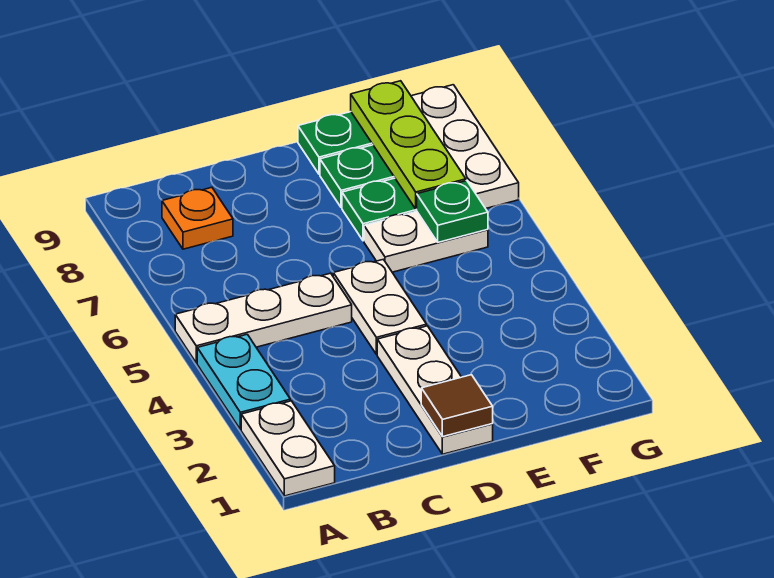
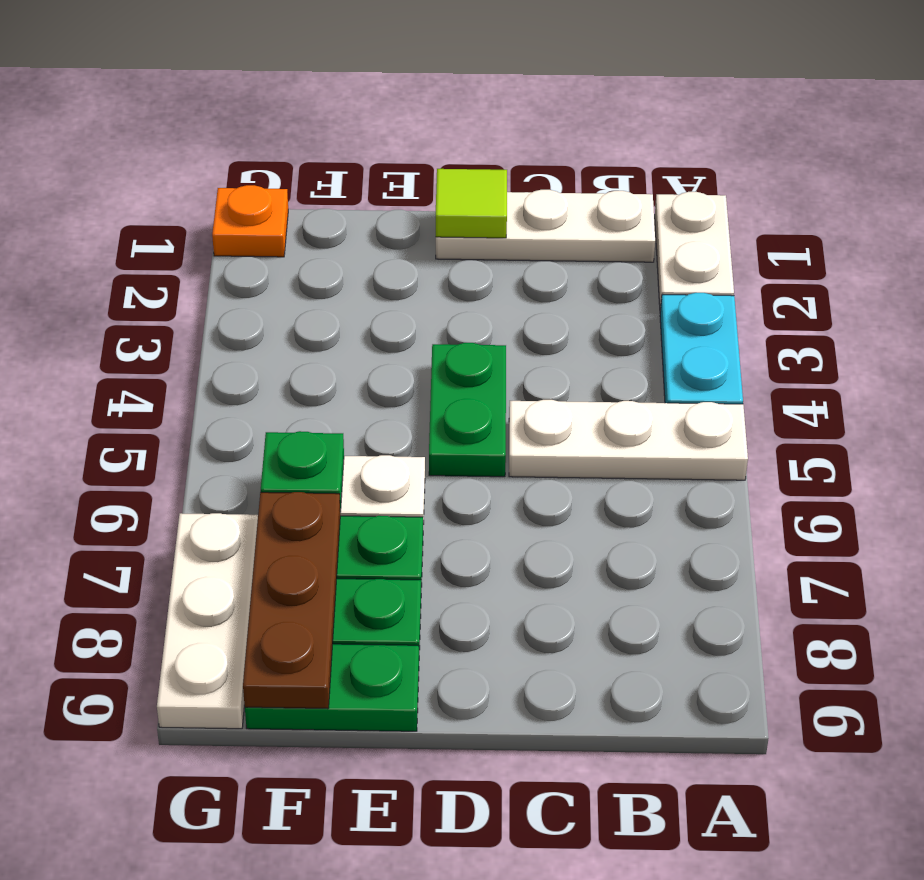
orange plate B8 level 1 -> orange plate G1 level 1
white plate D1:D3 level 1 -> white plate B1:D1 level 1
brown tile D1 level 2 -> lime tile D1 level 2
white plate D4:D5 level 1 -> green plate D4:D5 level 1
lime plate F7:F9 level 2 -> brown plate F7:F9 level 2

